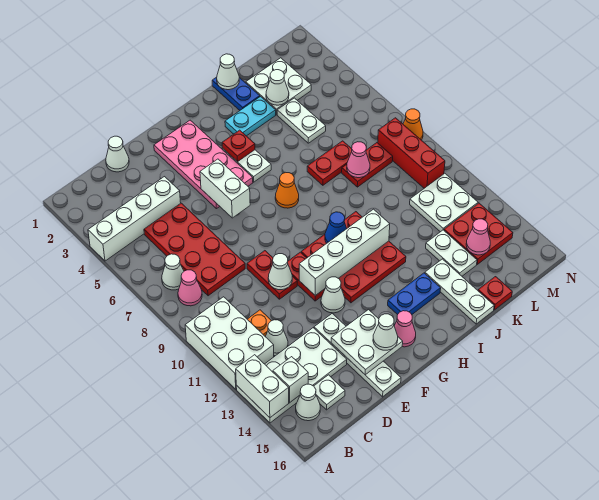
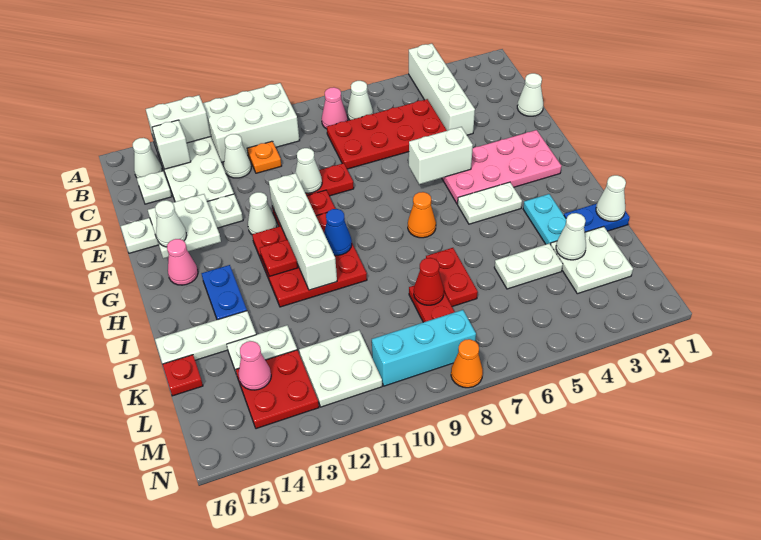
red plate H4 level 2 -> red plate H12 level 2
pink cone K8 level 2 -> red cone K8 level 2
red brick M8:M10 level 1 -> cyan brick M8:M10 level 1

